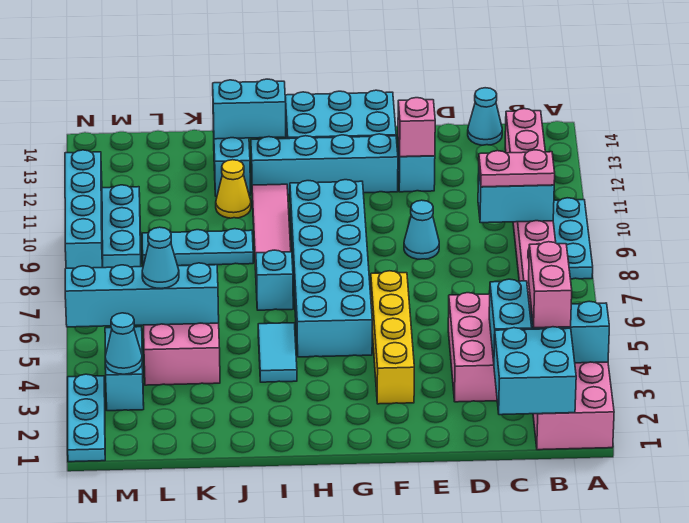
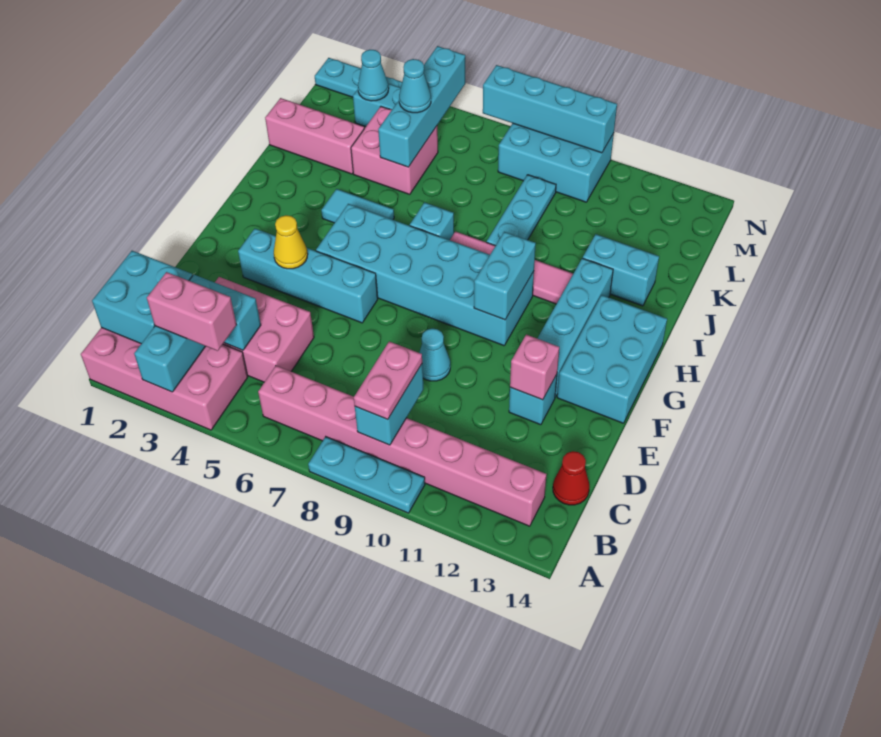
cyan cone C14 level 1 -> red cone C14 level 1
yellow brick F3:F6 level 1 -> cyan brick F3:F6 level 1
cyan brick I13:J13 level 2 -> cyan brick G10:H10 level 2
yellow cone J11 level 1 -> yellow cone F4 level 2
none -> pink brick K1:K3 level 1

